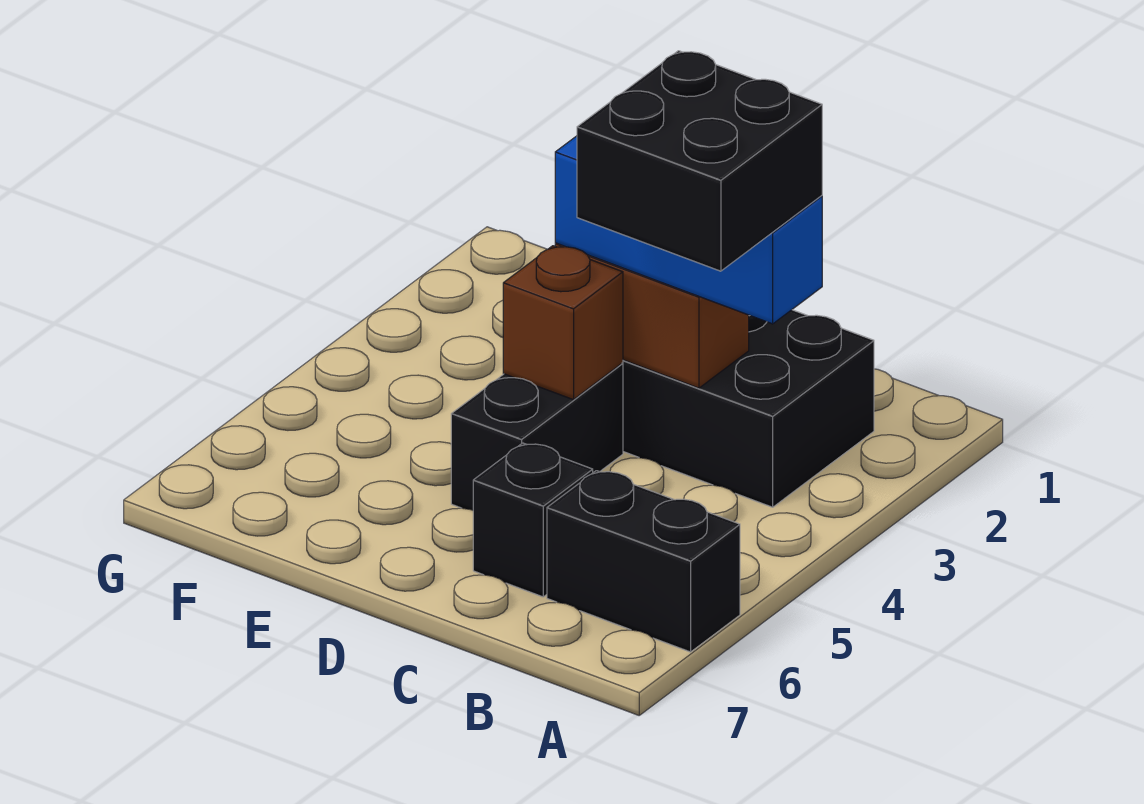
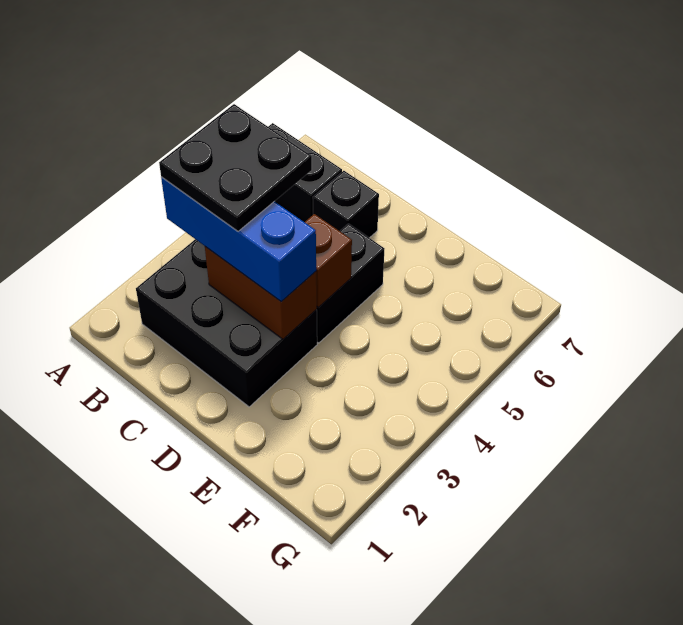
black brick B3:C4 level 4 -> black plate B3:C4 level 4

